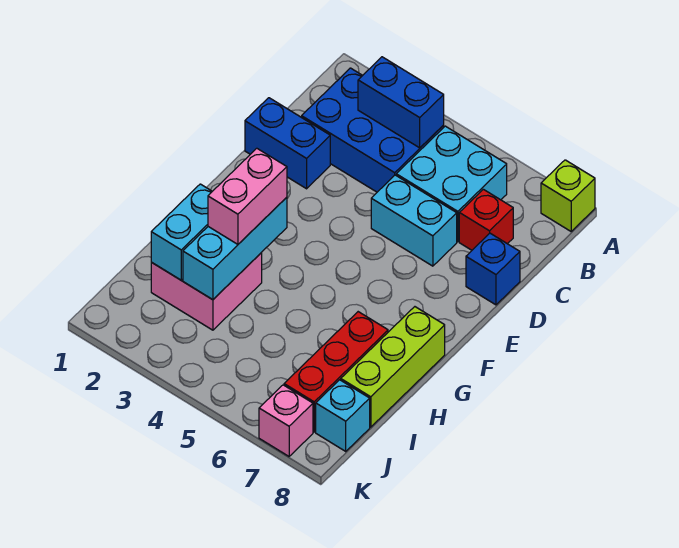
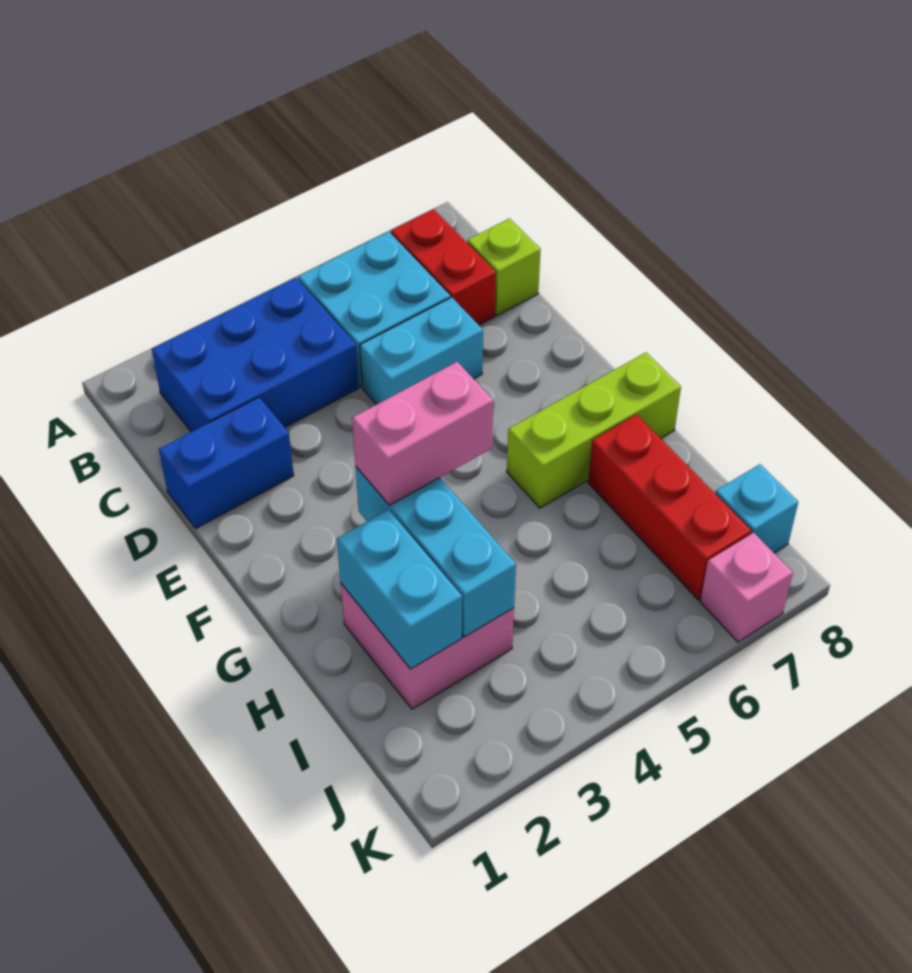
lime brick A8 level 1 -> lime brick C8 level 1
blue brick B3:B4 level 2 -> none
red brick C7 level 1 -> red brick B7:C7 level 1
blue brick D8 level 1 -> none
pink brick G3:H3 level 3 -> pink brick G3:G4 level 3
lime brick G8:I8 level 1 -> lime brick G6:G8 level 1

